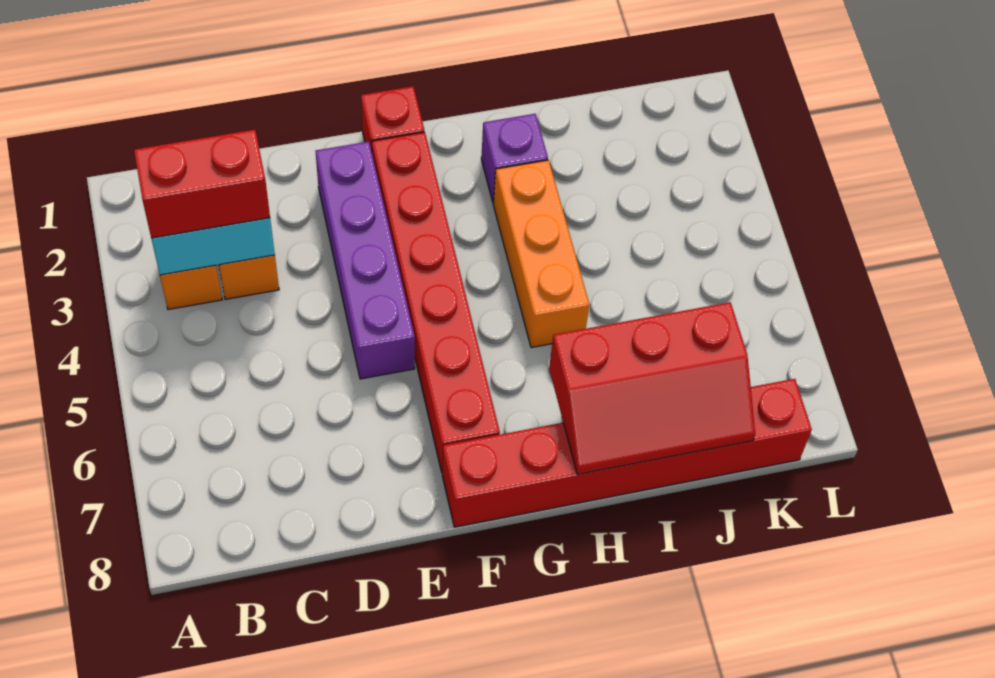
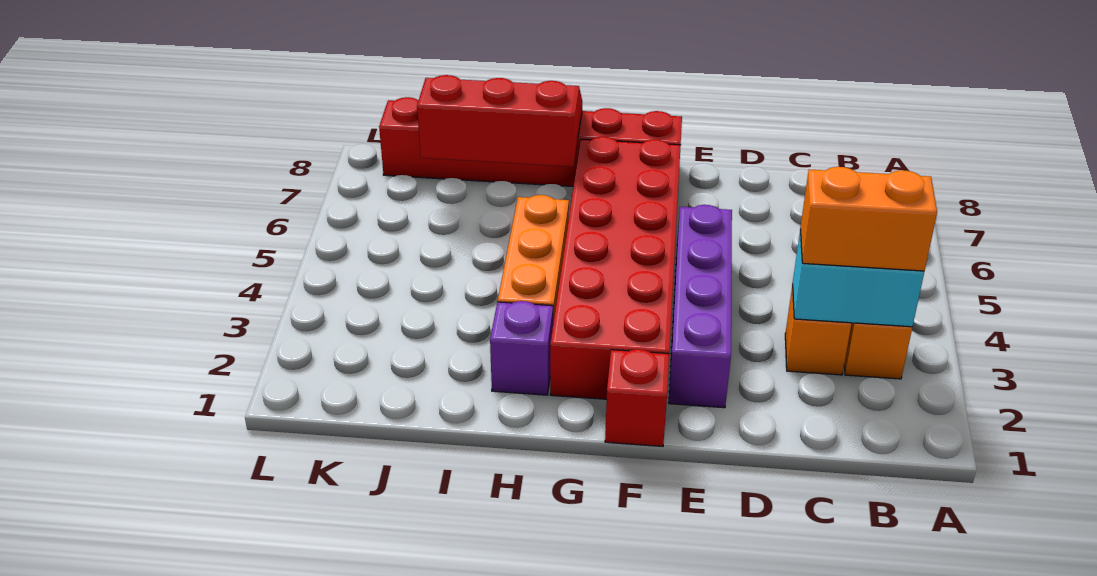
red brick B3:C3 level 3 -> orange brick B3:C3 level 3
red brick F2:F7 level 1 -> red brick F2:G7 level 1

